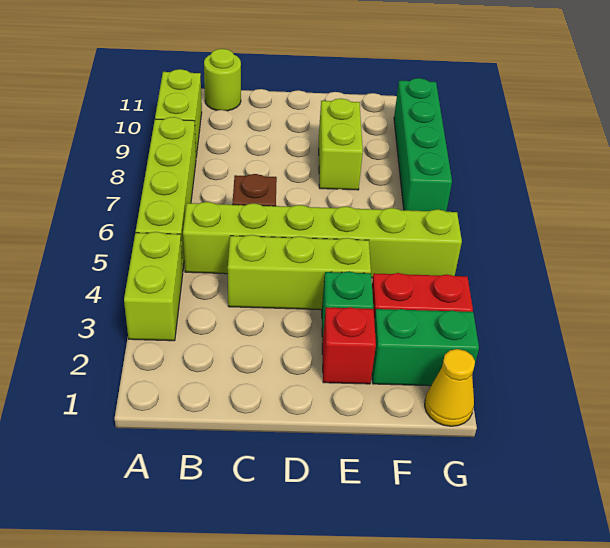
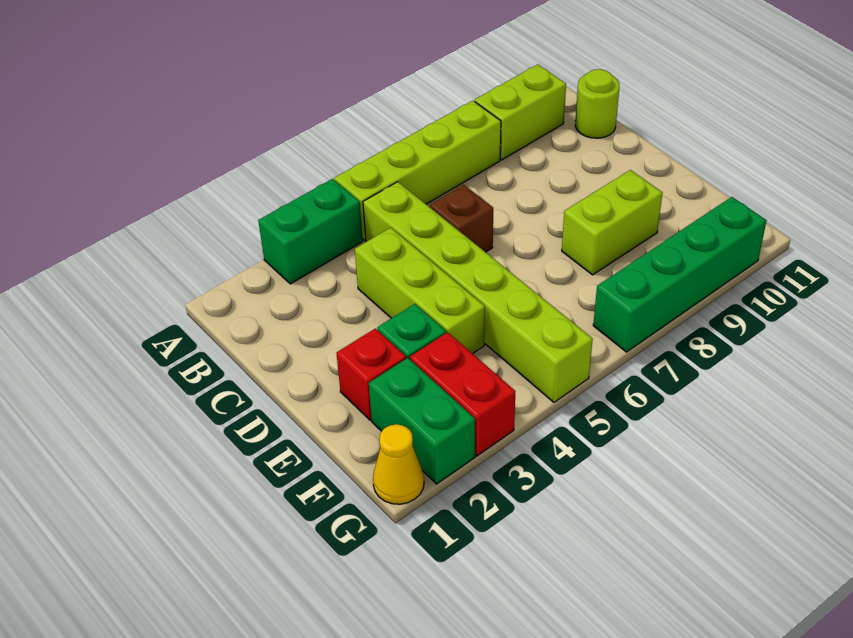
lime brick A3:A4 level 1 -> green brick A3:A4 level 1

